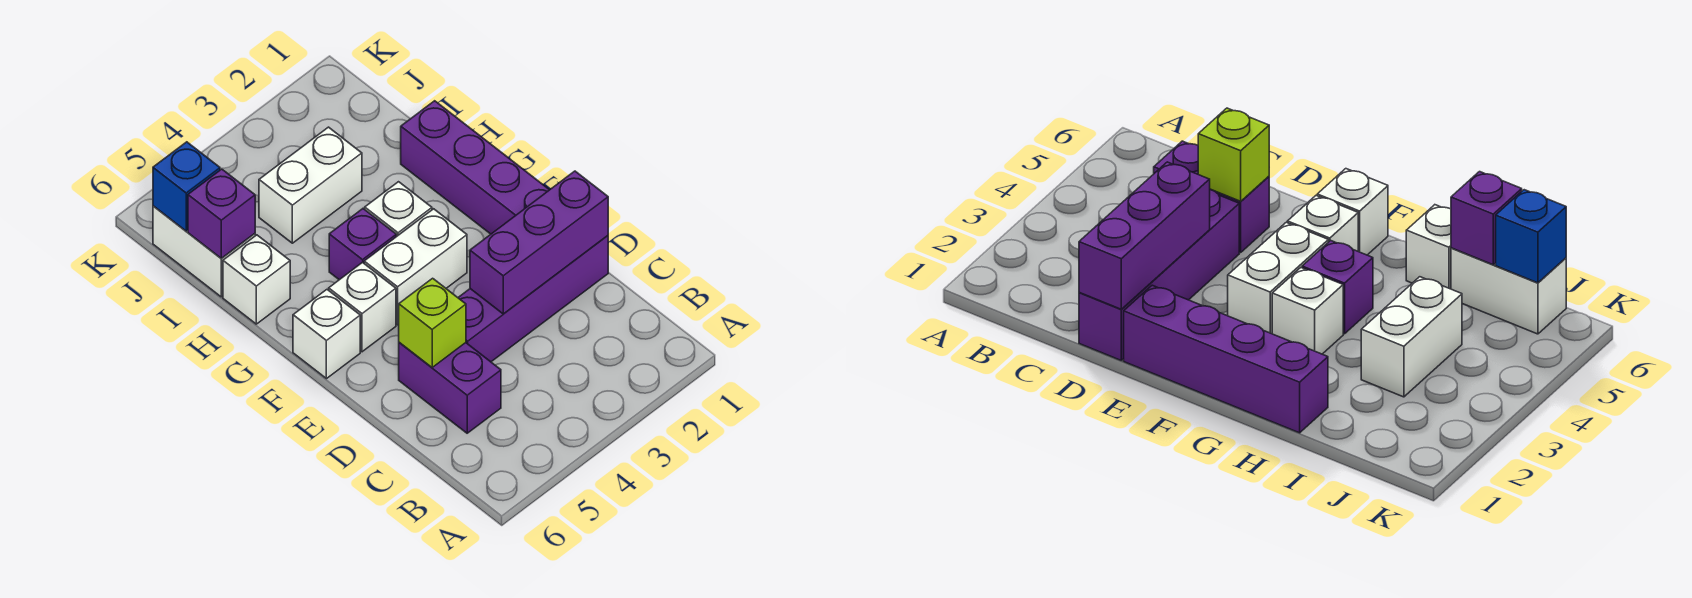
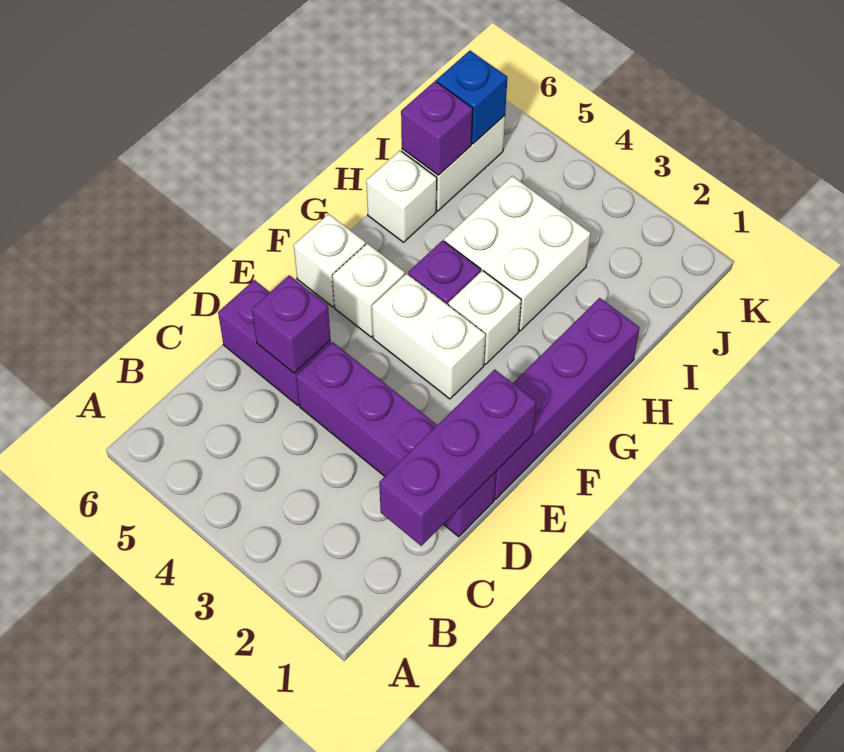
purple brick C5:D5 level 1 -> purple brick D5:D6 level 1
purple brick D1:D3 level 2 -> purple brick C1:E1 level 2
lime brick D5 level 2 -> purple brick D5 level 2
white brick I3:I4 level 1 -> white brick H3:I4 level 1

